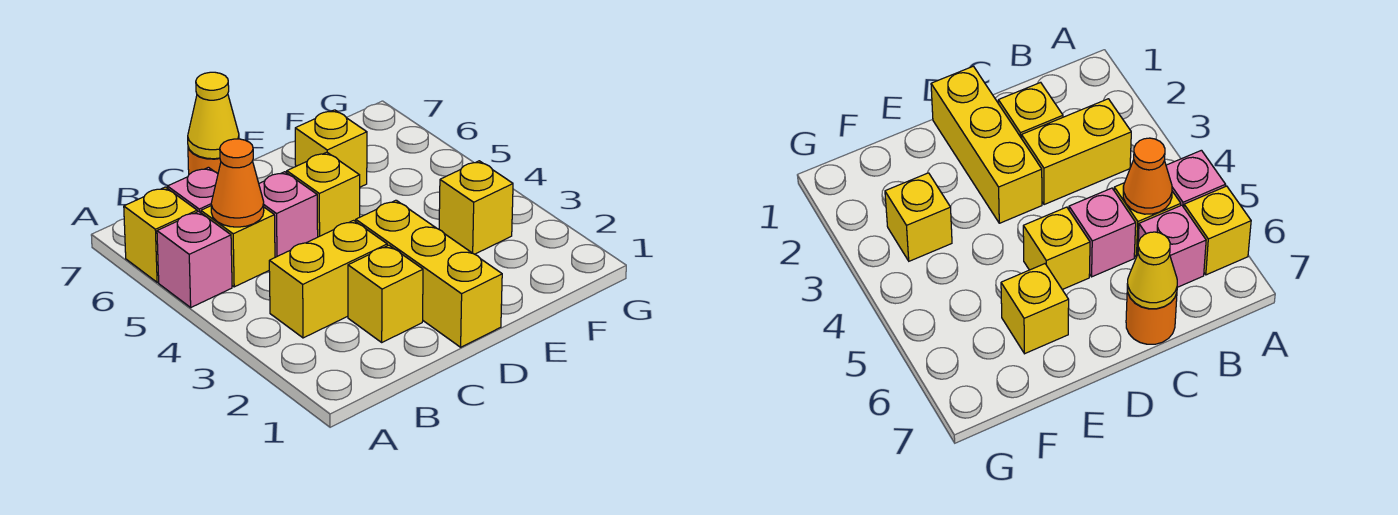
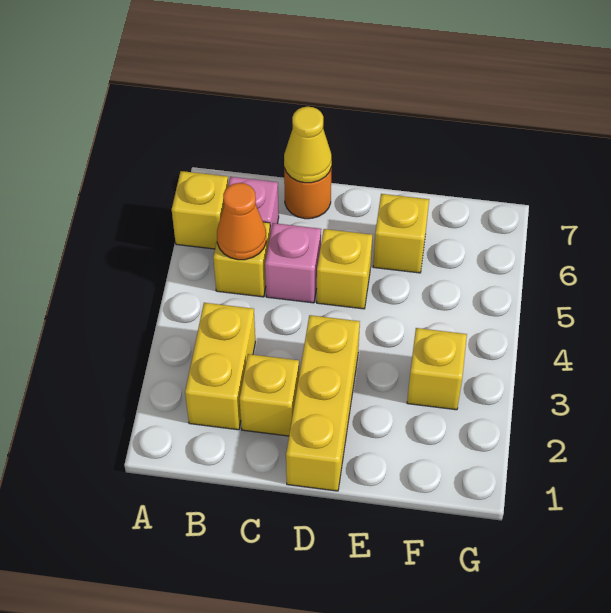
pink brick A5 level 1 -> none
yellow brick B3:C3 level 1 -> yellow brick B2:B3 level 1

